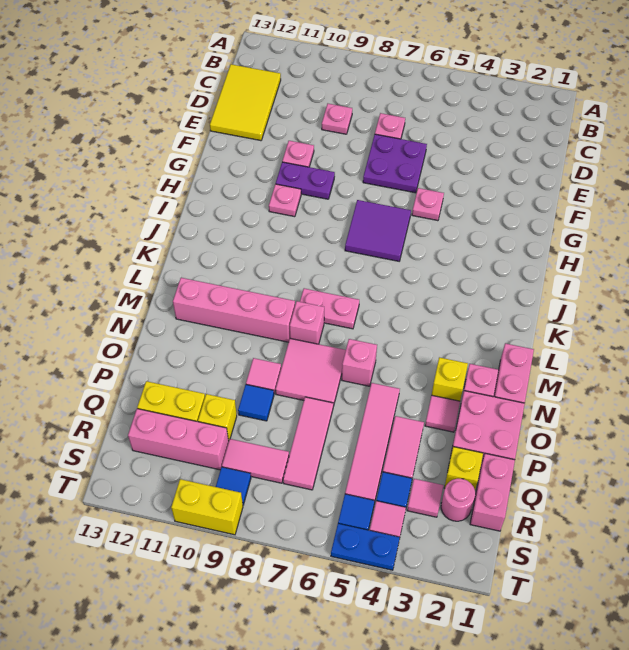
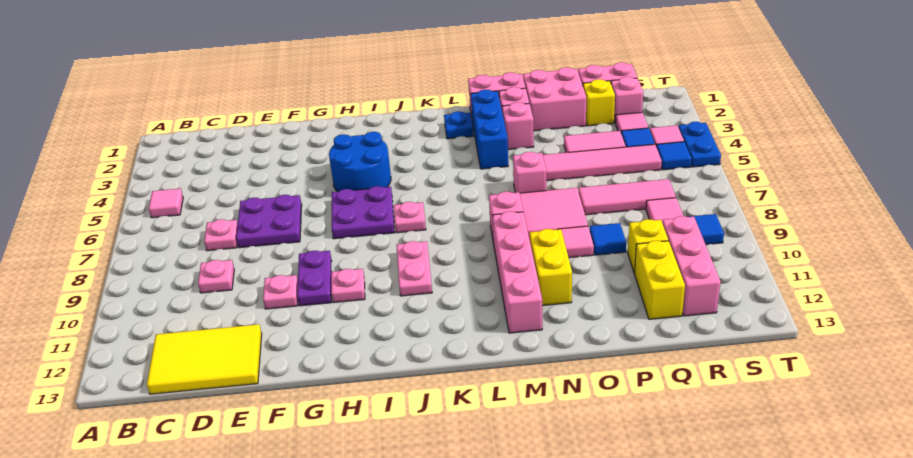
pink plate G5 level 1 -> pink plate J7 level 1
none -> blue round brick H4:I5 level 1
purple tile H6:I7 level 1 -> purple plate H6:I7 level 1
none -> blue plate L2 level 1
pink plate L7:L8 level 1 -> pink plate J9:J10 level 1
none -> blue brick M2:M4 level 1
yellow brick N3 level 1 -> pink brick N3 level 1
pink tile O3 level 1 -> pink tile B5 level 1
pink round brick R2 level 1 -> pink brick R2 level 1
yellow brick T9:T10 level 1 -> yellow brick N10:N11 level 1

